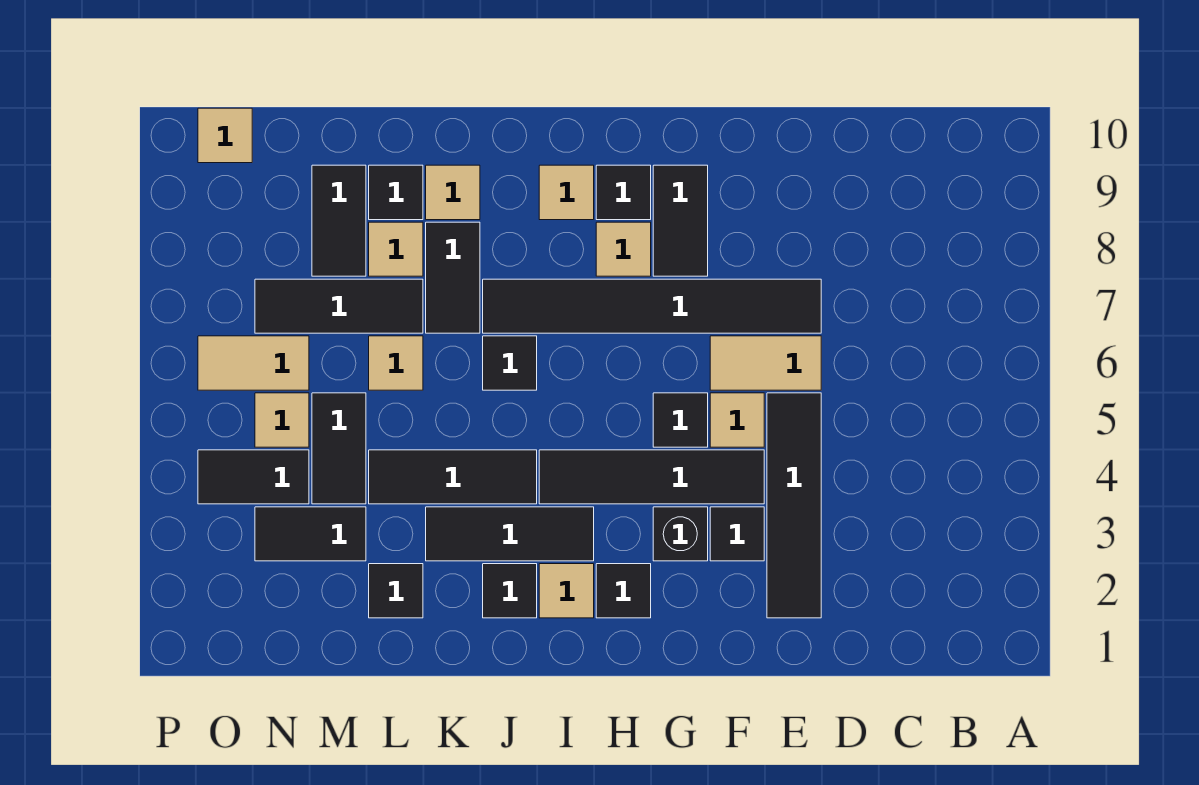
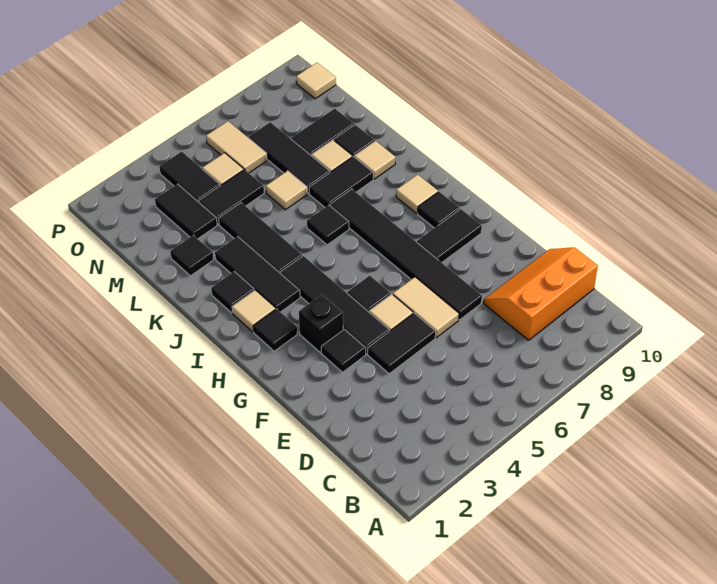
none -> orange slope C8:D10 level 1 top C
black tile E2:E5 level 1 -> black tile E4:E5 level 1
tan tile H8 level 1 -> none

